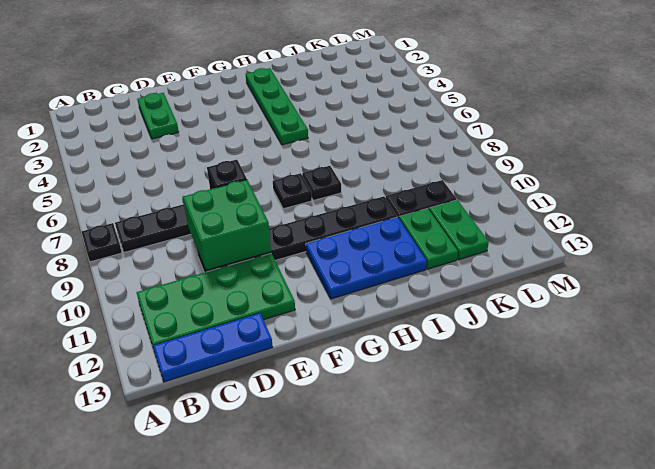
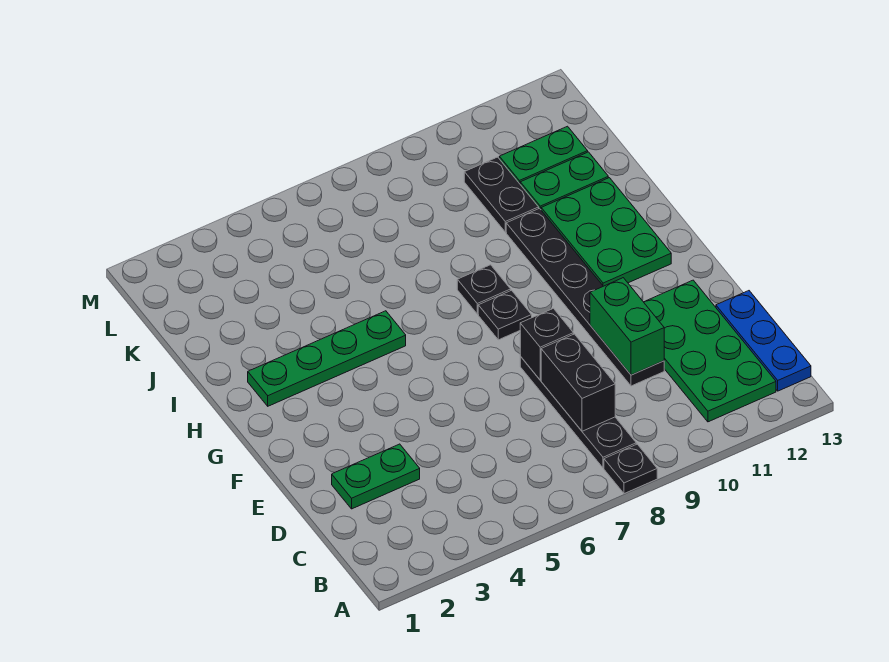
none -> black brick C8:D8 level 2
green brick D9:E10 level 2 -> green brick D10:E10 level 2
blue plate G11:I12 level 1 -> green plate G11:I12 level 1

